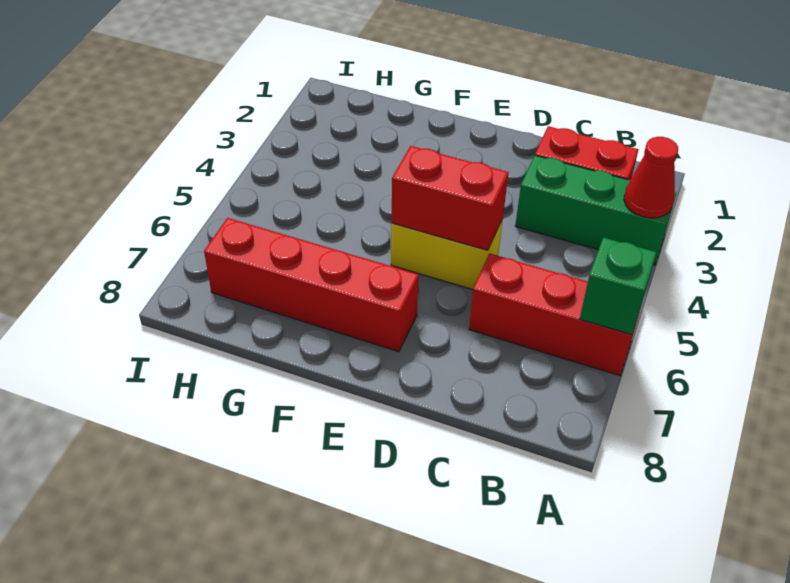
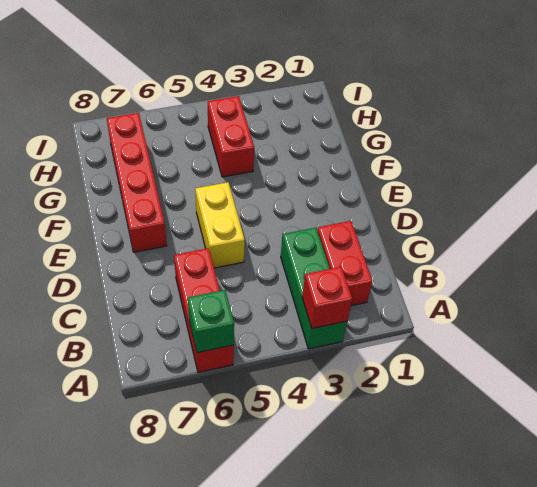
red cone A3 level 2 -> red brick A3 level 2
red brick D5:E5 level 2 -> red brick G4:H4 level 1

